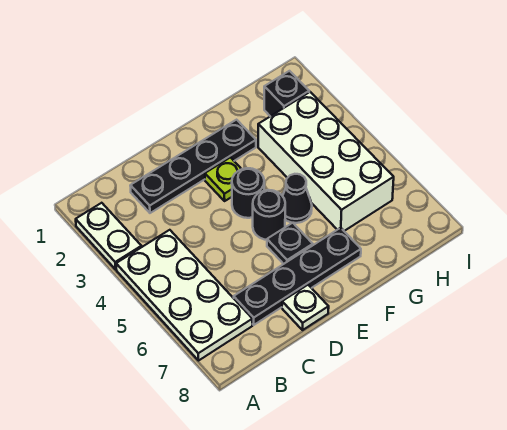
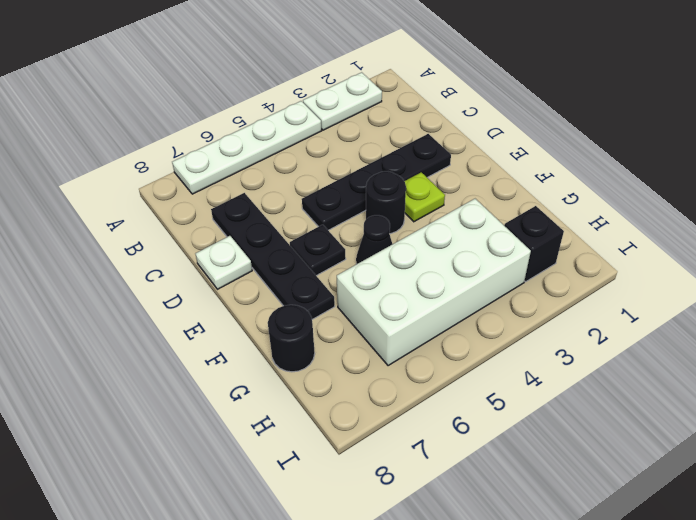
white plate A4:B7 level 1 -> white plate A4:A7 level 1
black plate C2:F2 level 1 -> black plate D2:D5 level 1
black round brick E5 level 1 -> black round brick G8 level 1

